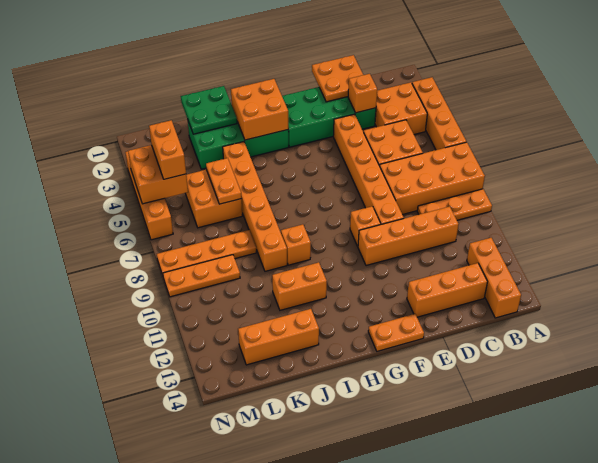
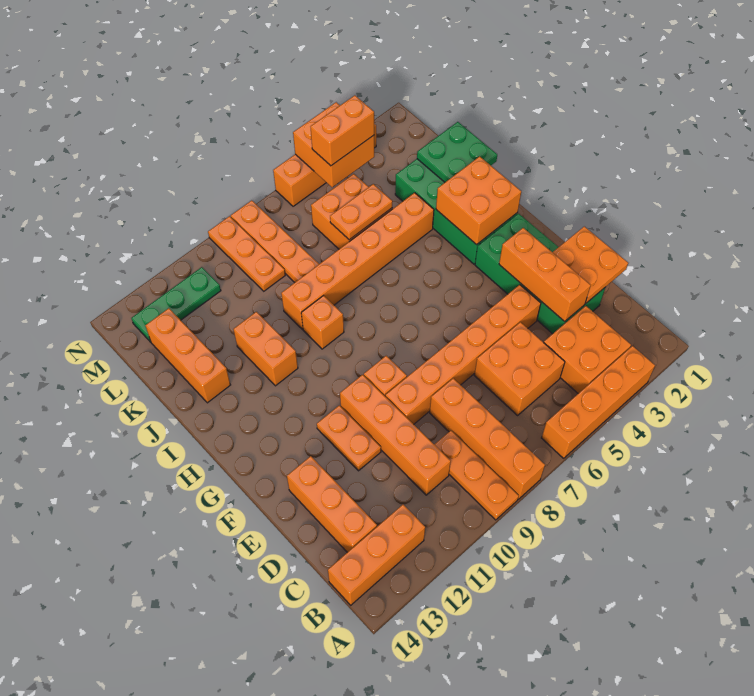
orange brick A7:D8 level 1 -> orange brick A8:D8 level 1
orange brick D3 level 2 -> orange brick D3:F3 level 2
orange plate F14:G14 level 1 -> orange plate E11:F11 level 1
none -> green plate M11:M13 level 1

